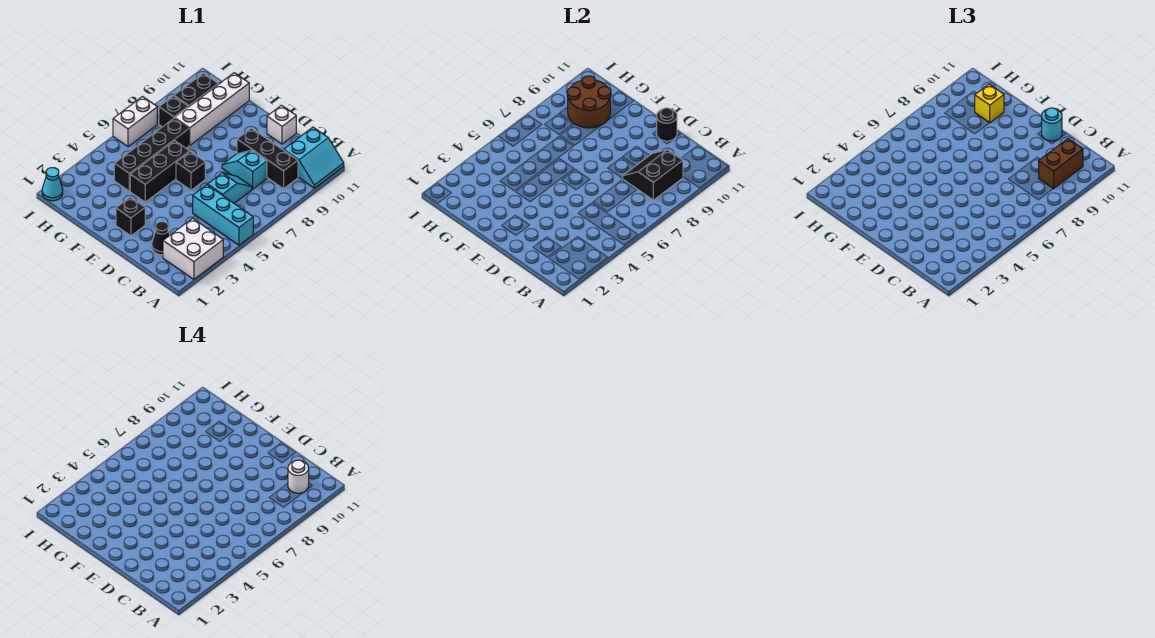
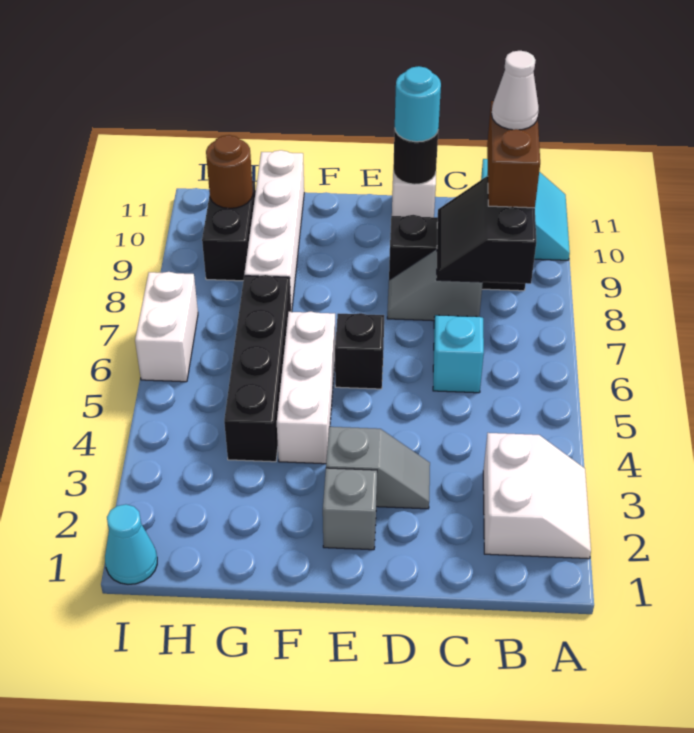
white brick A2:B3 level 1 -> white slope A2:B3 level 1 top B
cyan brick A5:C5 level 1 -> none
white round brick B10 level 4 -> white cone B10 level 4
black cone C2 level 1 -> none
cyan slope C8:D8 level 1 top C -> grey slope C8:D8 level 1 top C
none -> grey slope D3:E3 level 1 top E
black brick E2 level 1 -> grey brick E2 level 1
black brick F4:F6 level 1 -> white brick F4:F6 level 1
brown round brick G9:H10 level 2 -> brown round brick H10 level 2
yellow brick G10 level 3 -> none
black brick H8 level 1 -> none

